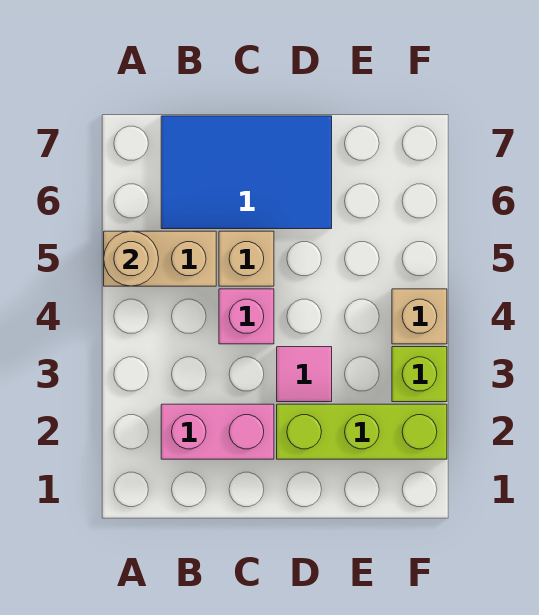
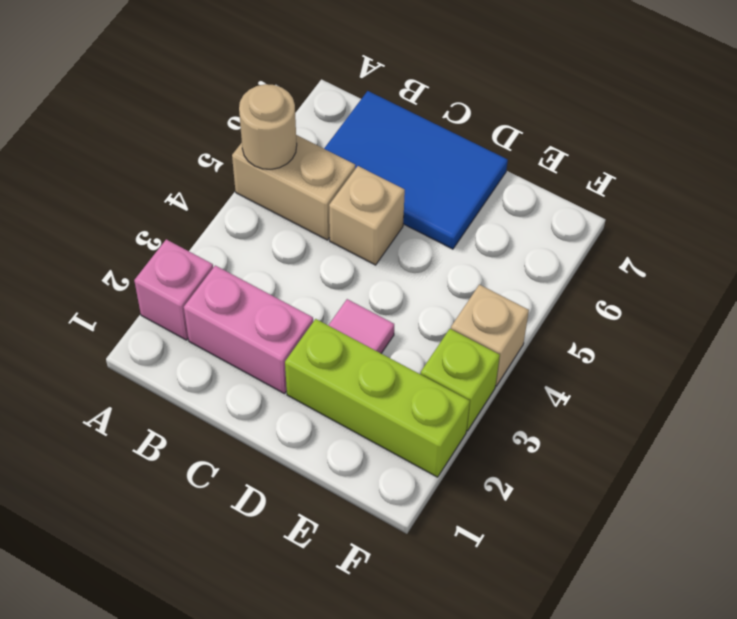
pink brick C4 level 1 -> pink brick A2 level 1

